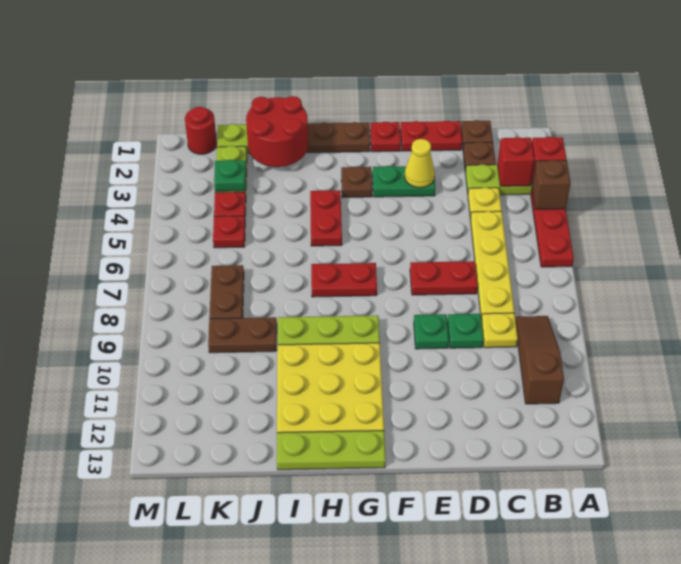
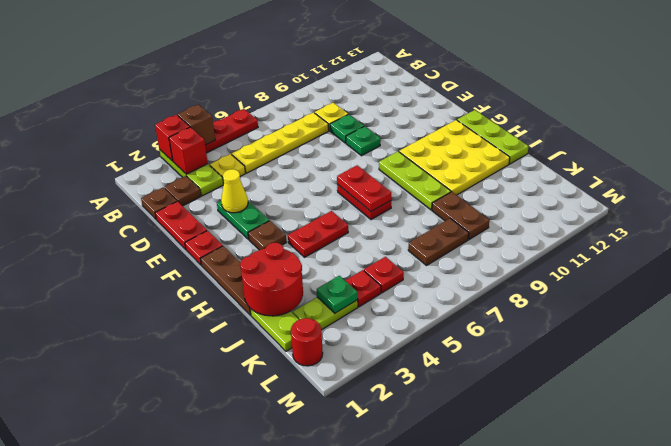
brown slope B9:B11 level 1 top 11 -> none
red plate D7:E7 level 1 -> red plate G7:H7 level 2

